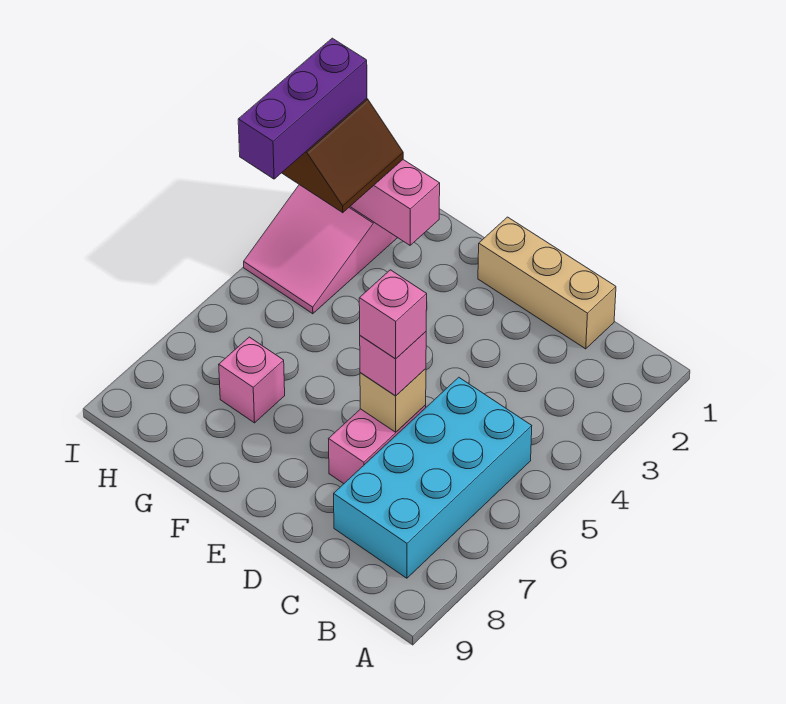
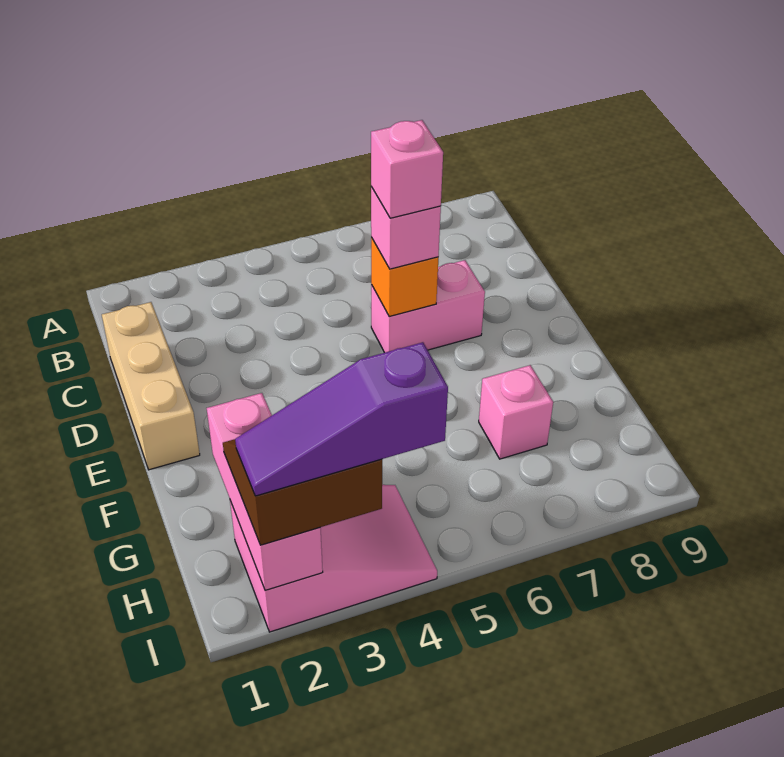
cyan brick B5:C8 level 1 -> none
tan brick D6 level 2 -> orange brick D6 level 2
purple brick I2:I4 level 4 -> purple slope I2:I4 level 4 top 4

